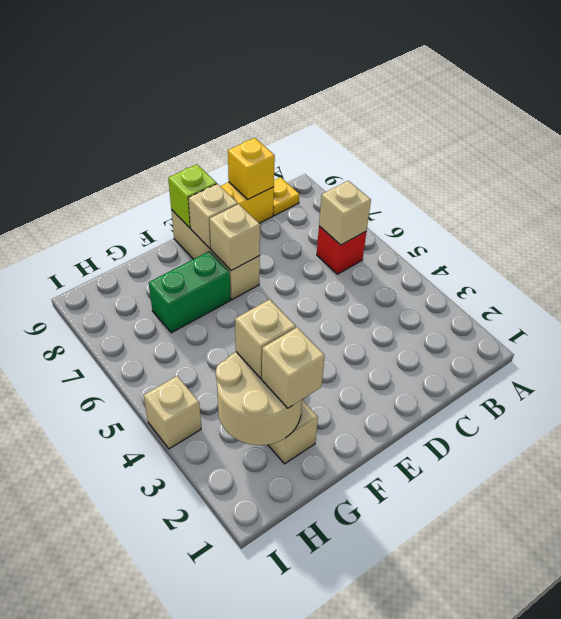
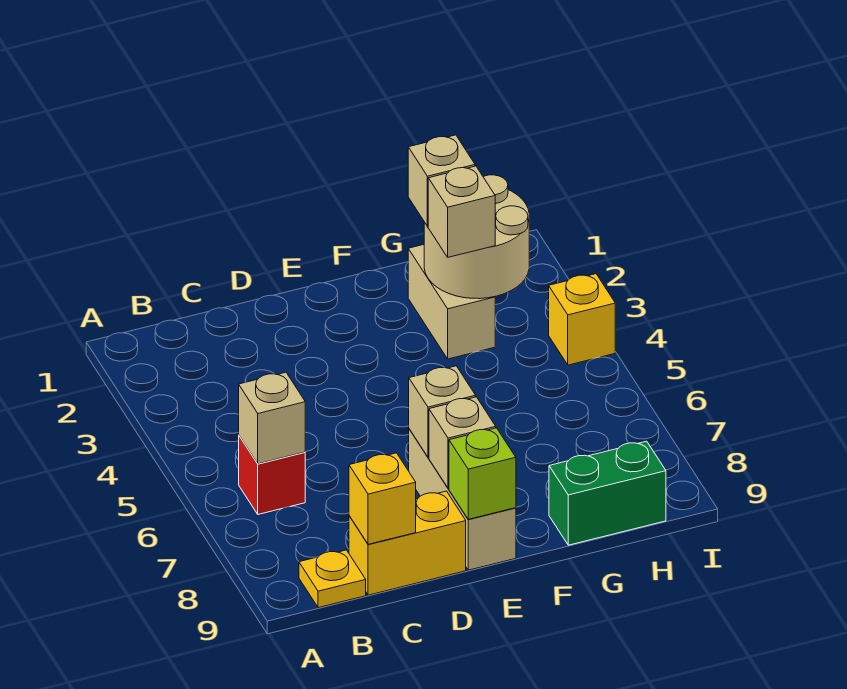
green brick F7:G7 level 1 -> green brick G9:H9 level 1
tan brick I4 level 1 -> yellow brick I4 level 1

